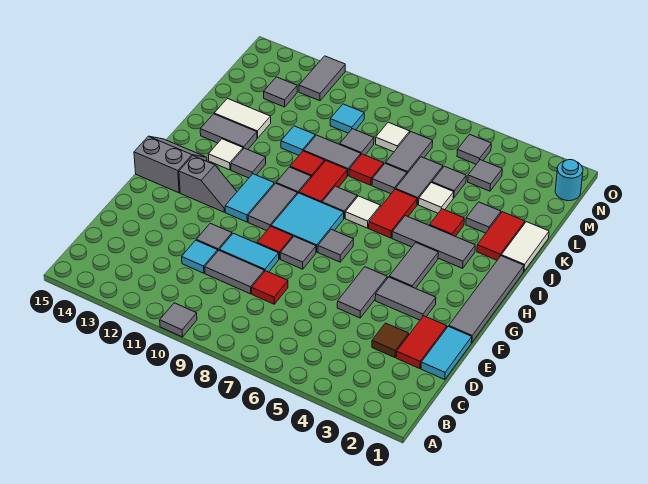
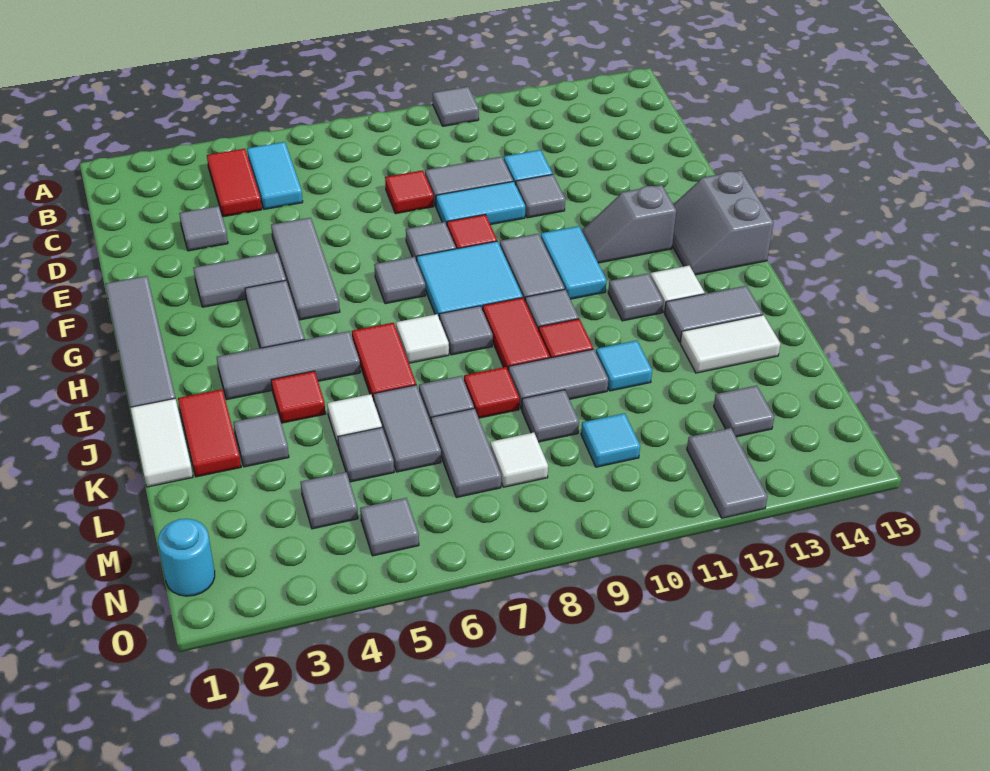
cyan tile D1:E1 level 1 -> cyan tile B5:C5 level 1
red tile D2:E2 level 1 -> red tile B4:C4 level 1
brown tile D3 level 1 -> grey tile D3 level 1
grey tile E5:F5 level 1 -> grey tile E5:G5 level 1
grey slope G14:H15 level 1 top G -> grey slope G14:H15 level 1 top 15

